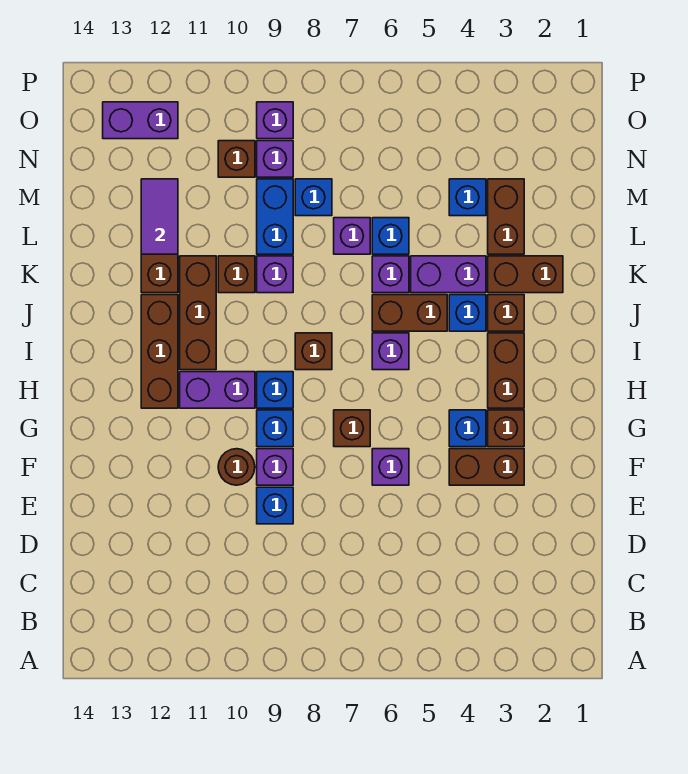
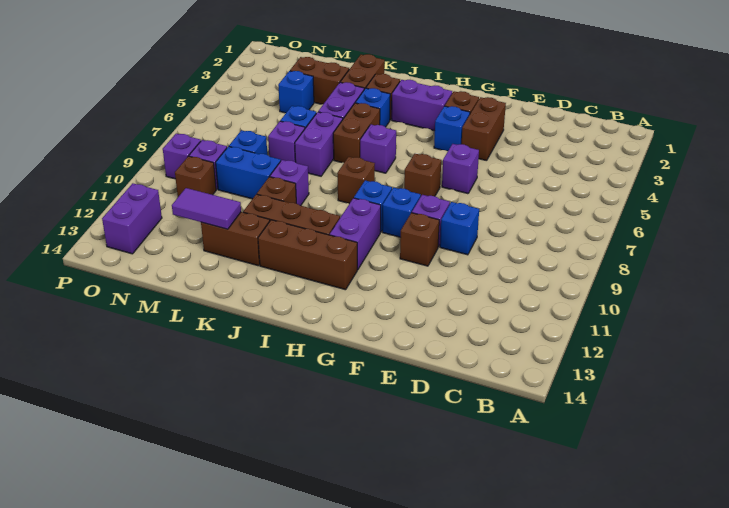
brown round brick F10 level 1 -> brown brick F10 level 1
brown brick H3:I3 level 1 -> purple brick H3:I3 level 1
purple brick K6 level 1 -> purple brick K6:K7 level 1

